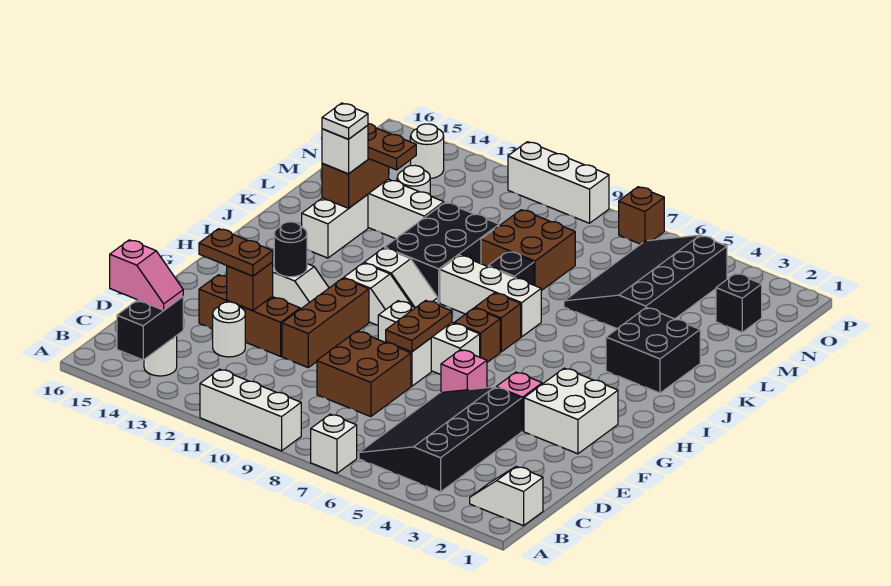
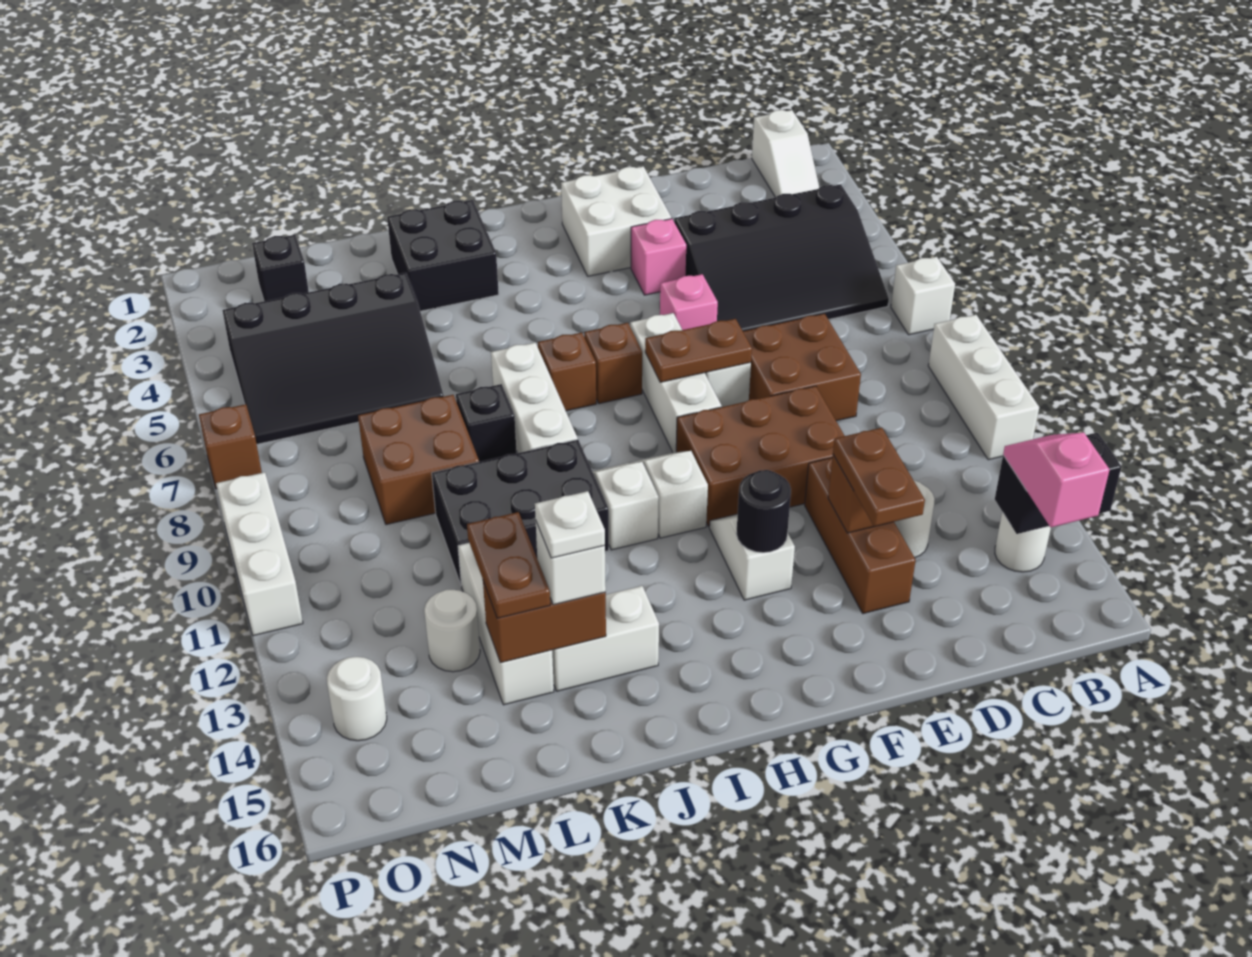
brown brick E11:G11 level 1 -> brown brick E10:G11 level 1

